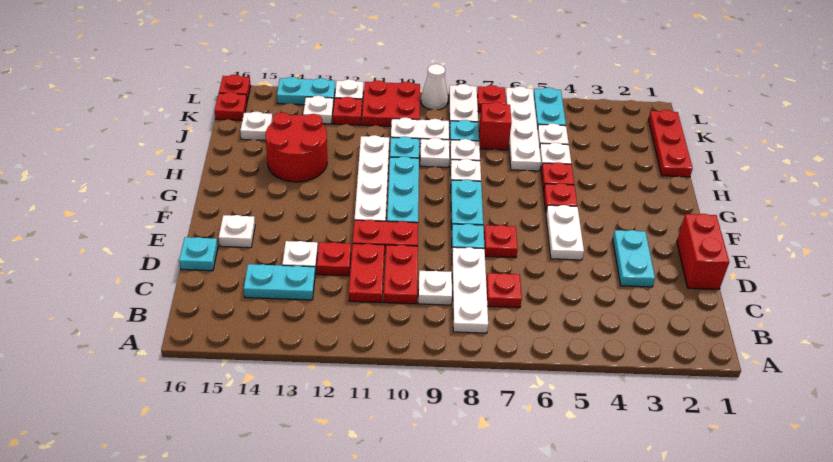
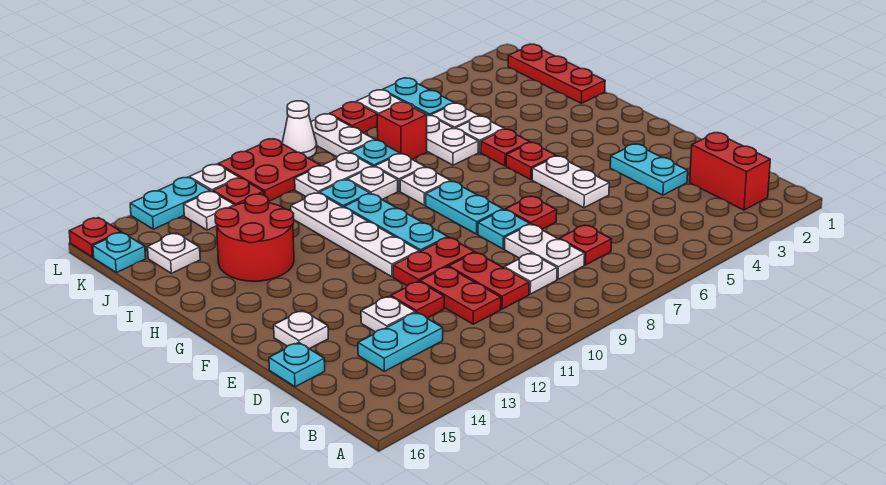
white plate B8:D8 level 1 -> white plate C8:D8 level 1
red brick D1:E1 level 1 -> red brick B2:C2 level 1
red plate K16 level 1 -> cyan plate K16 level 1

